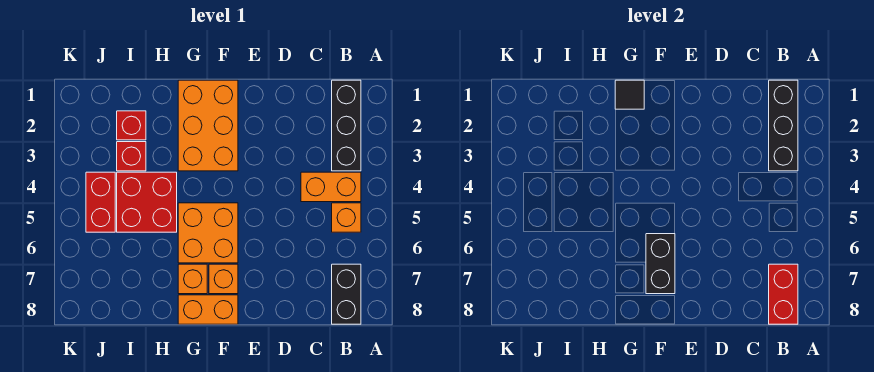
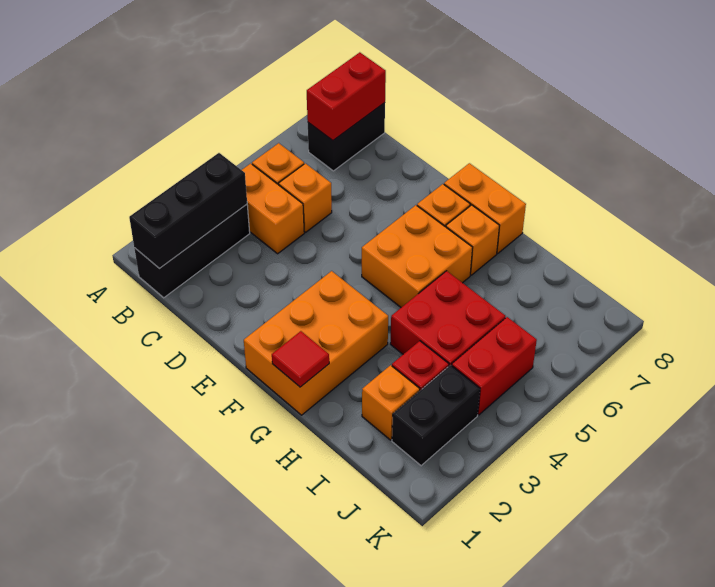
none -> orange brick C5 level 1
black brick F6:F7 level 2 -> black brick J2:J3 level 1
black tile G1 level 2 -> red tile G1 level 2
red brick I2 level 1 -> orange brick I2 level 1

